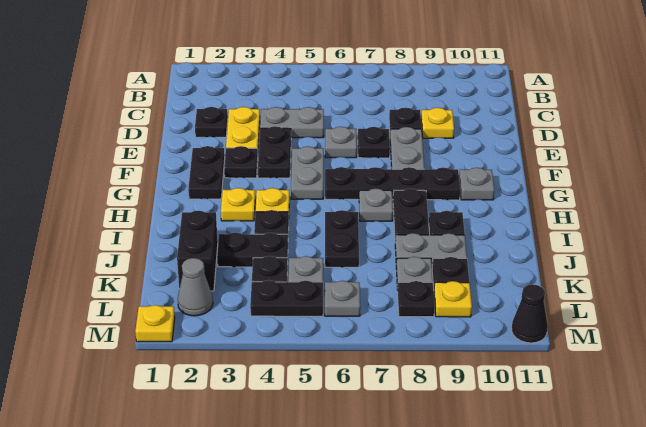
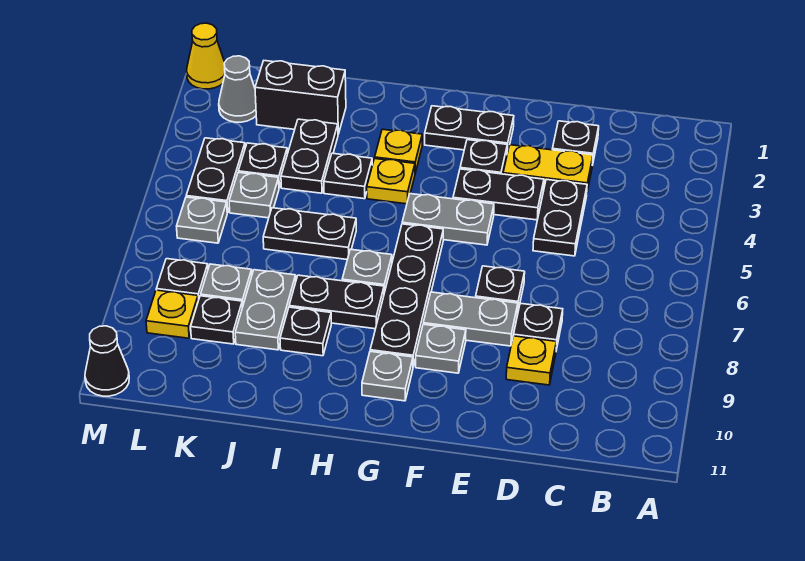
grey plate D4:D5 level 1 -> black plate D4:D5 level 1
grey plate E6 level 1 -> grey plate F9 level 1
yellow plate M1 level 1 -> yellow cone M1 level 1

